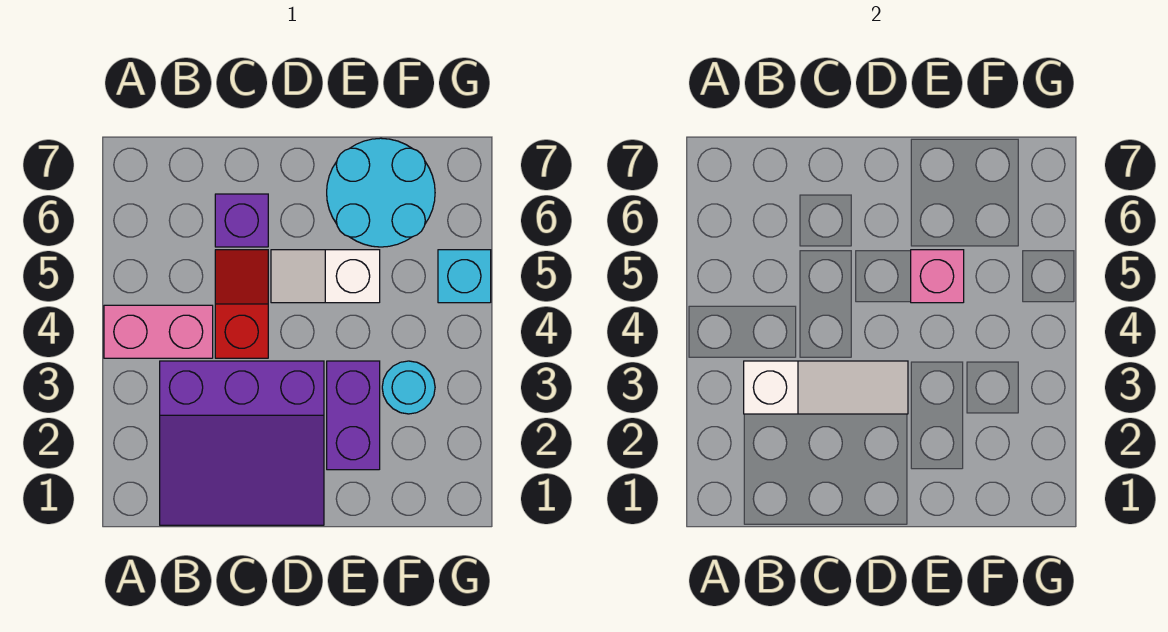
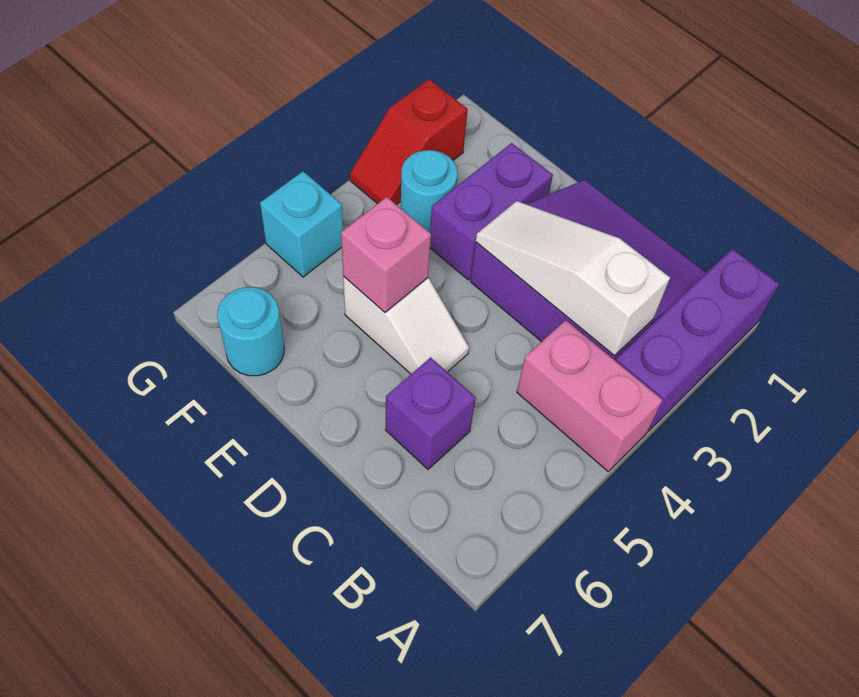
none -> purple brick A1:A3 level 1
red slope C4:C5 level 1 top 4 -> red slope G2:G3 level 1 top 2
cyan round brick E6:F7 level 1 -> cyan round brick F7 level 1

